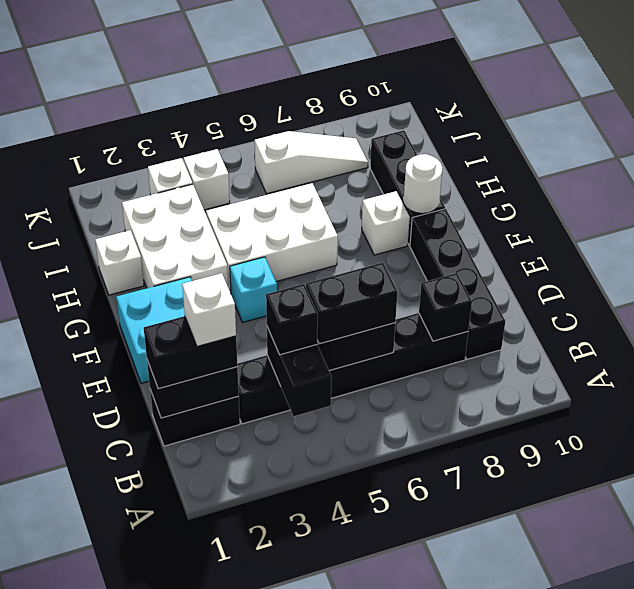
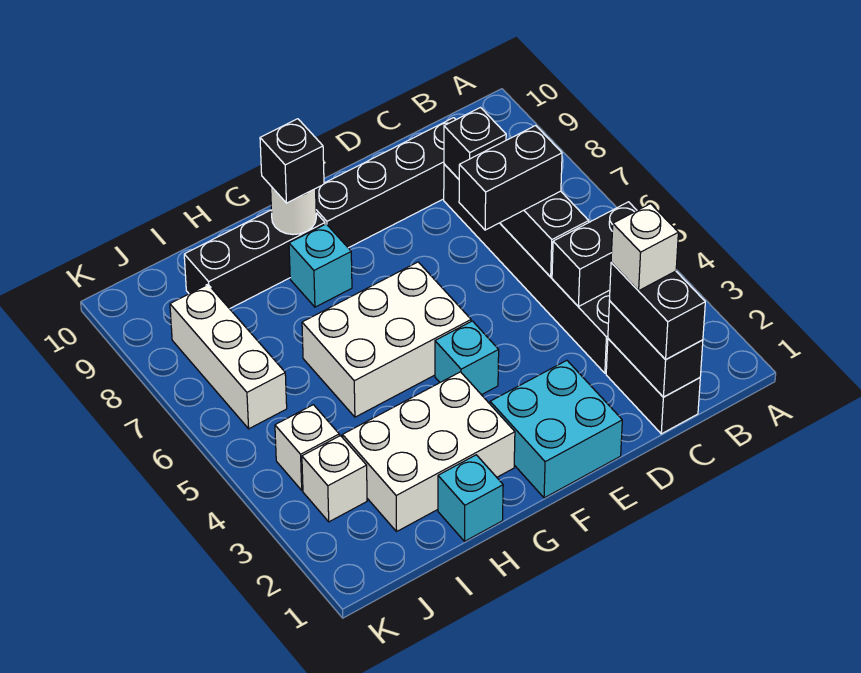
black brick C4 level 3 -> black brick G9 level 3
black brick C5:C6 level 3 -> black brick C6:D6 level 3
white brick G4:H6 level 1 -> white brick F5:H6 level 1
white brick G8 level 1 -> cyan brick G8 level 1
white brick H1 level 1 -> cyan brick H1 level 1
white slope J6:J8 level 1 top 6 -> white brick J6:J8 level 1

